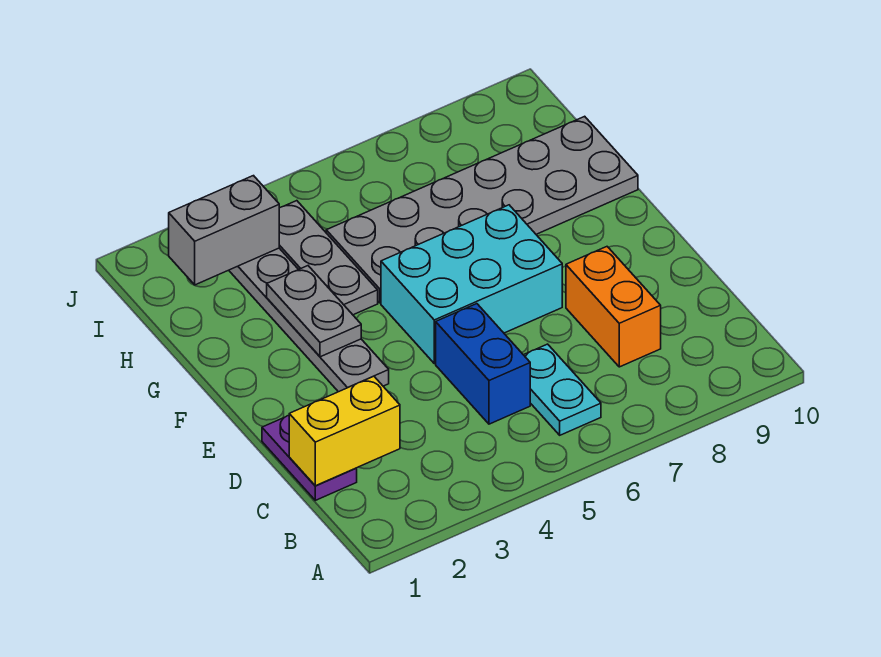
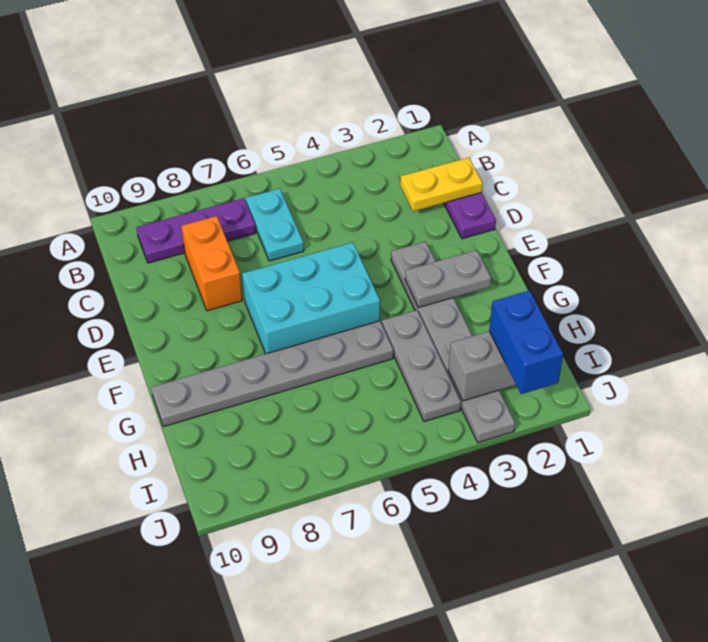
none -> purple plate B7:B9 level 1
yellow brick C1:C2 level 2 -> yellow plate C1:C2 level 2
blue brick C5:D5 level 1 -> blue brick I2:J2 level 3
grey plate F3:G3 level 2 -> grey plate F2:F3 level 2
grey plate G5:H10 level 1 -> grey plate G5:G10 level 1

